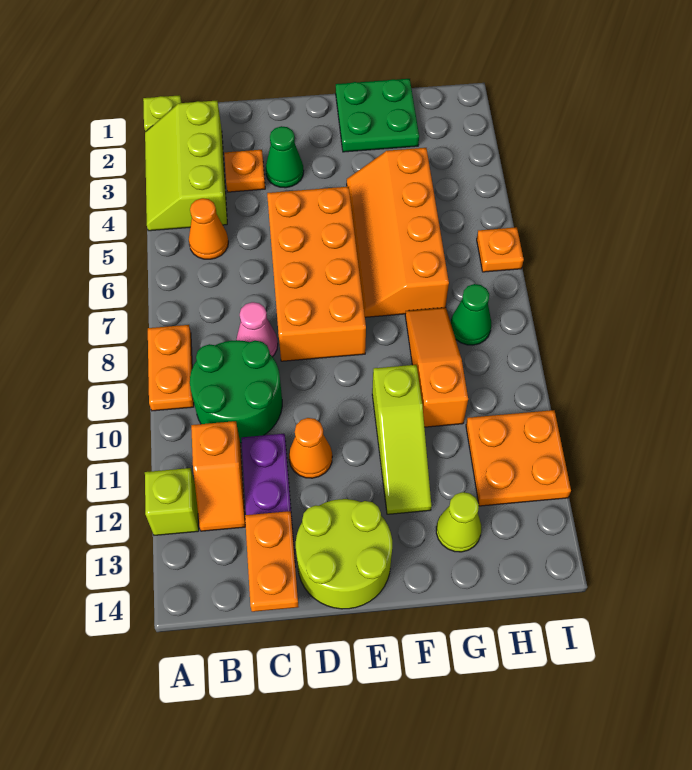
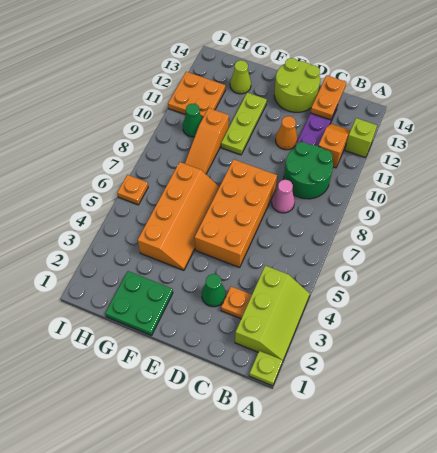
orange plate A8:A9 level 1 -> none
orange cone B5 level 1 -> none
lime slope F10:F12 level 1 top 10 -> lime plate F10:F12 level 1
green cone H8 level 1 -> green cone H10 level 1

